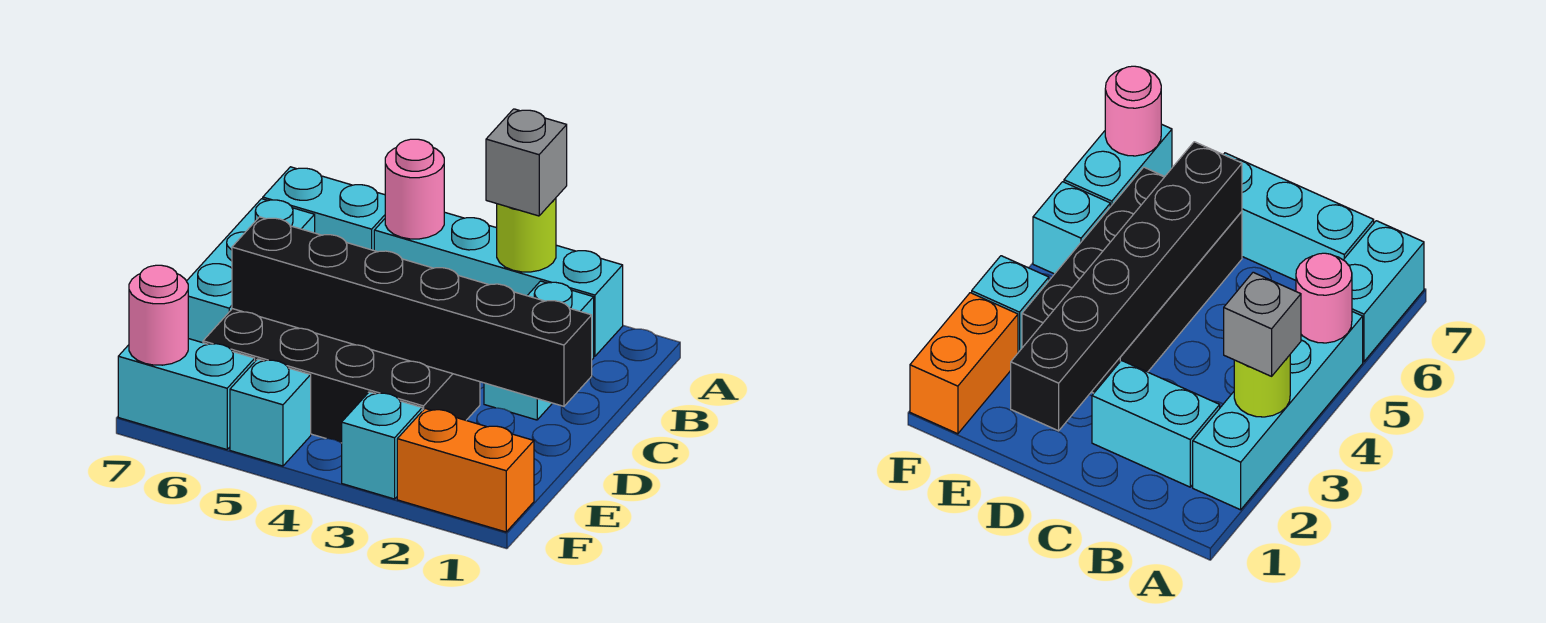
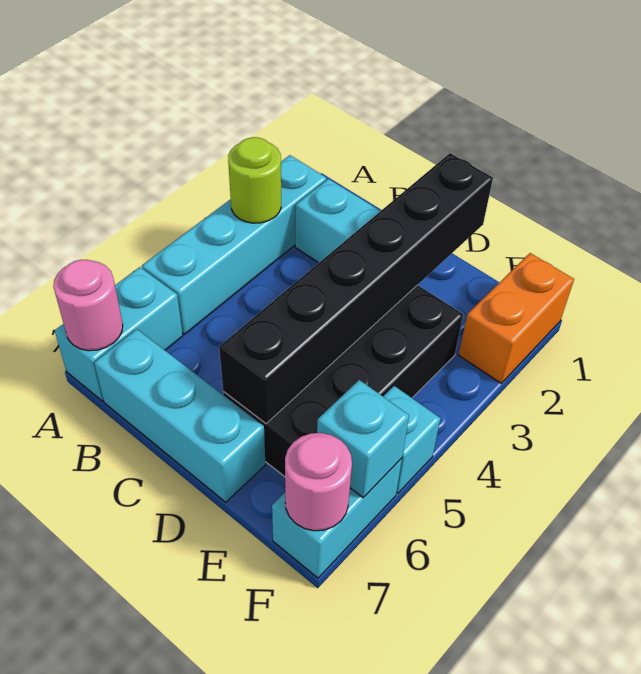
grey brick A3 level 3 -> none
pink round brick A5 level 2 -> pink round brick A7 level 2
cyan brick F3 level 1 -> cyan brick F6 level 2

